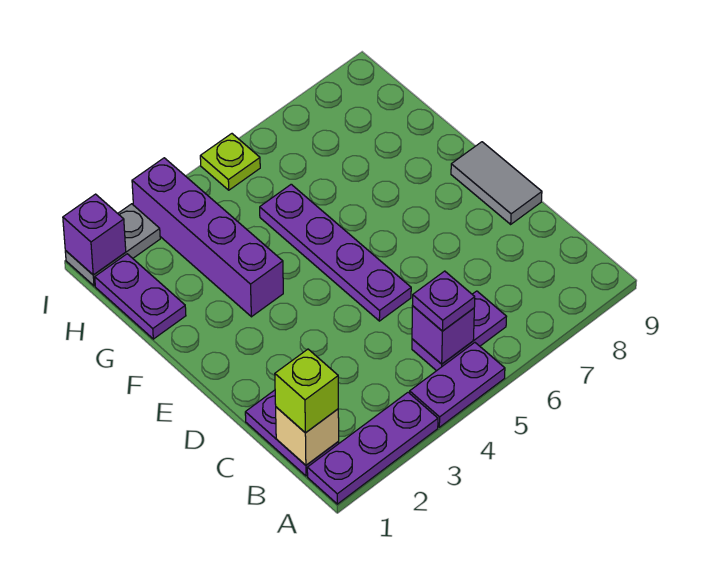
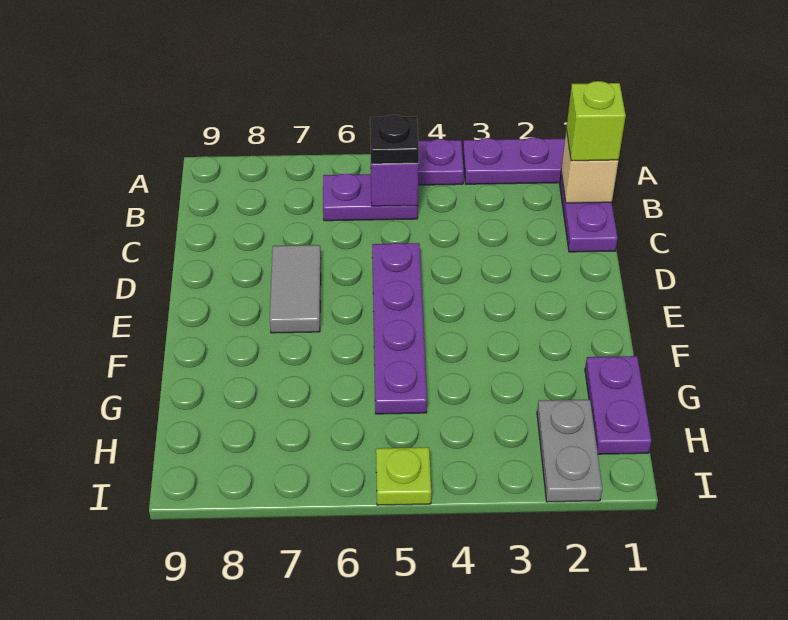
purple plate B5 level 3 -> black plate B5 level 3
grey tile D9:E9 level 1 -> grey tile D7:E7 level 1
purple brick F3:I3 level 1 -> none
grey plate I1:I2 level 1 -> grey plate H2:I2 level 1
purple brick I1 level 2 -> none

